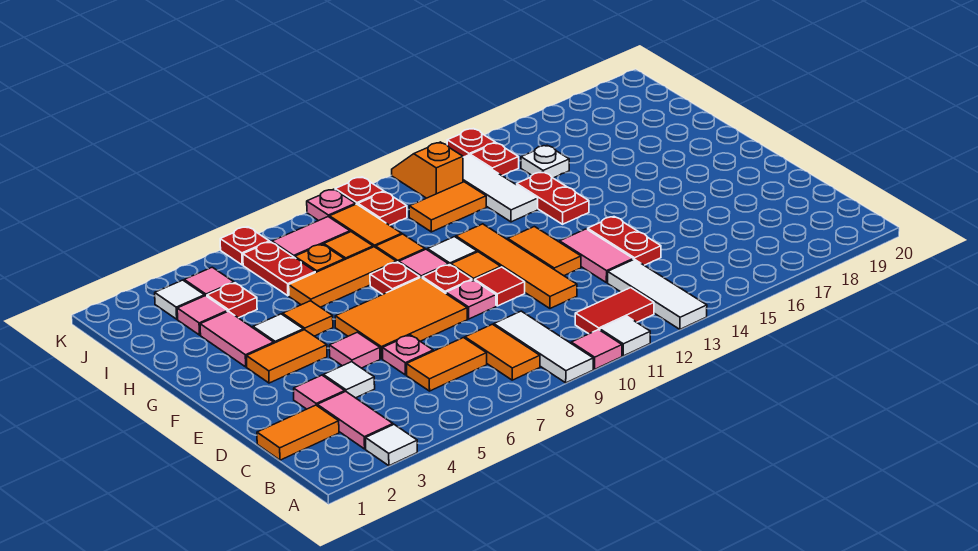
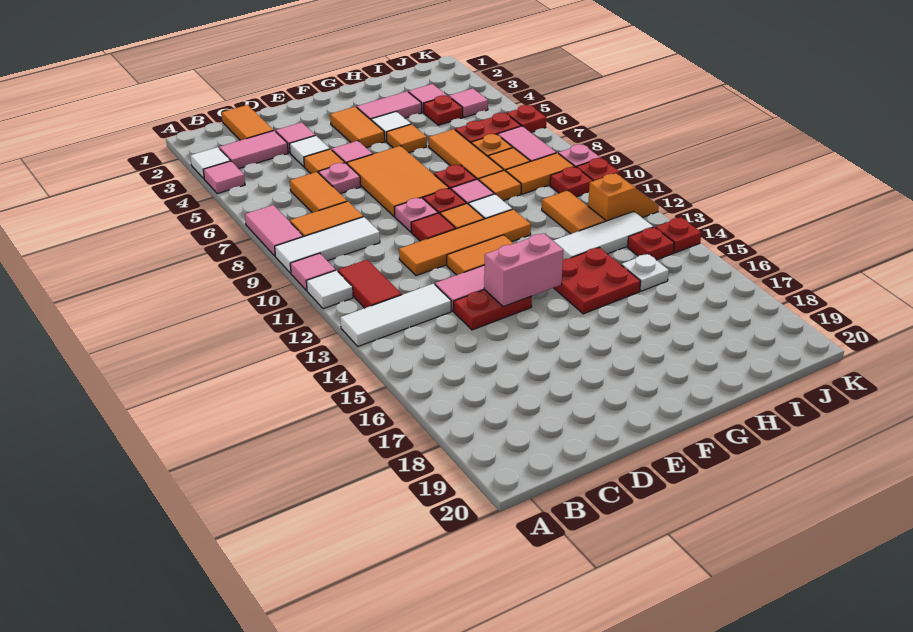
none -> pink tile A4 level 1
none -> pink tile A7:A8 level 1
none -> orange tile D5 level 1
none -> pink brick E14:F14 level 2
red plate G14:H14 level 1 -> red plate G14:H15 level 1
white tile J3 level 1 -> none

